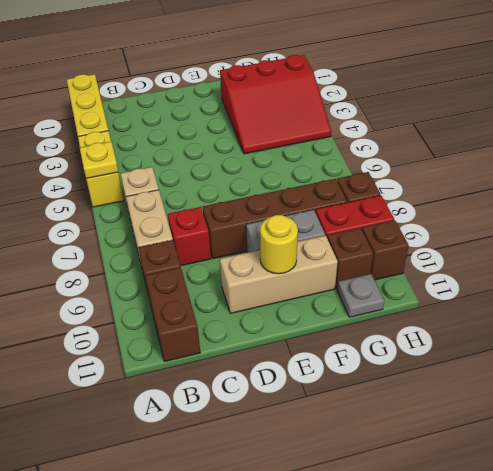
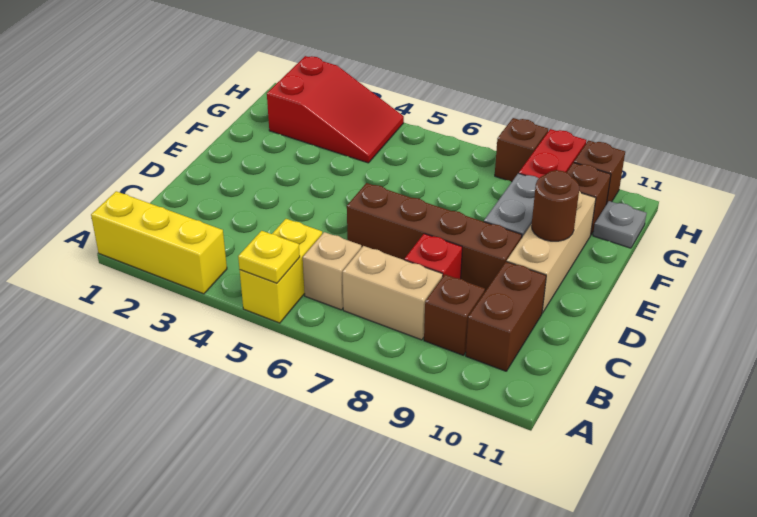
yellow brick A4:A5 level 1 -> yellow brick A5:B5 level 1
brown brick B10:B11 level 1 -> brown brick B10:C10 level 1
brown brick D8:G8 level 1 -> brown brick D6:D9 level 1
yellow round brick E10 level 2 -> brown round brick E10 level 2
red slope F2:H4 level 1 top 2 -> red slope G2:H4 level 1 top 2

